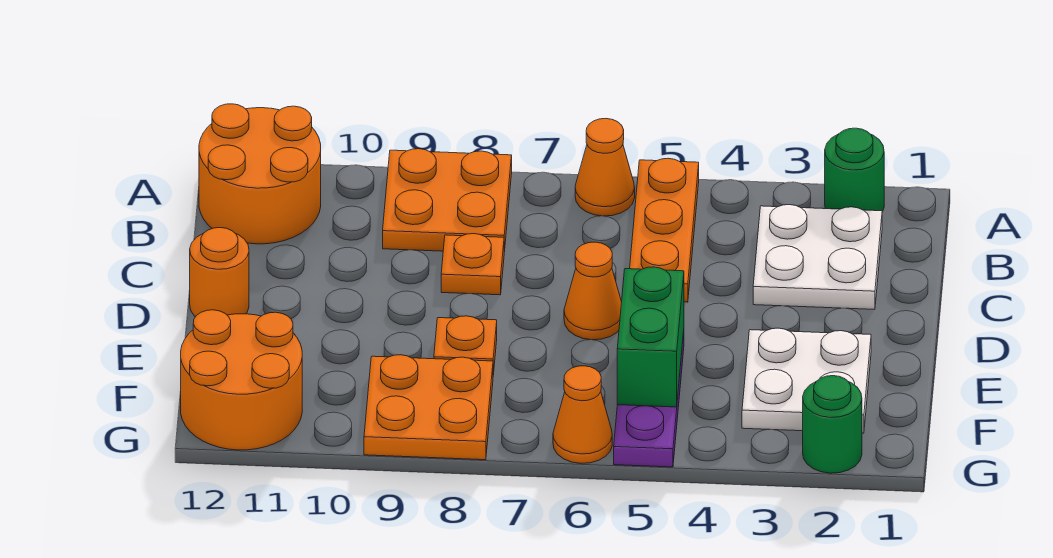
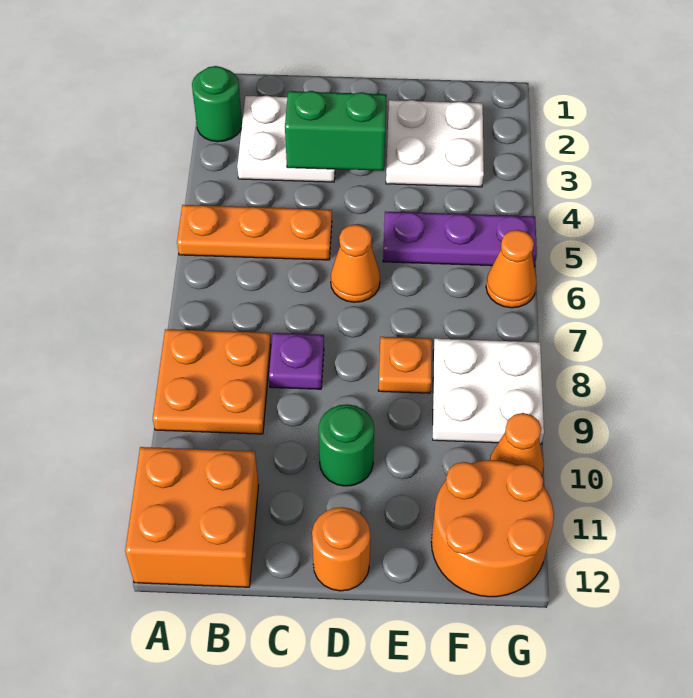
orange cone A6 level 1 -> orange cone G10 level 1
orange round brick A11:B12 level 1 -> orange brick A11:B12 level 1
orange plate C8 level 1 -> purple plate C8 level 1
green brick E5:F5 level 2 -> green brick C3:D3 level 2
orange plate F8:G9 level 1 -> white plate F8:G9 level 1
green round brick G2 level 1 -> green round brick D10 level 1

